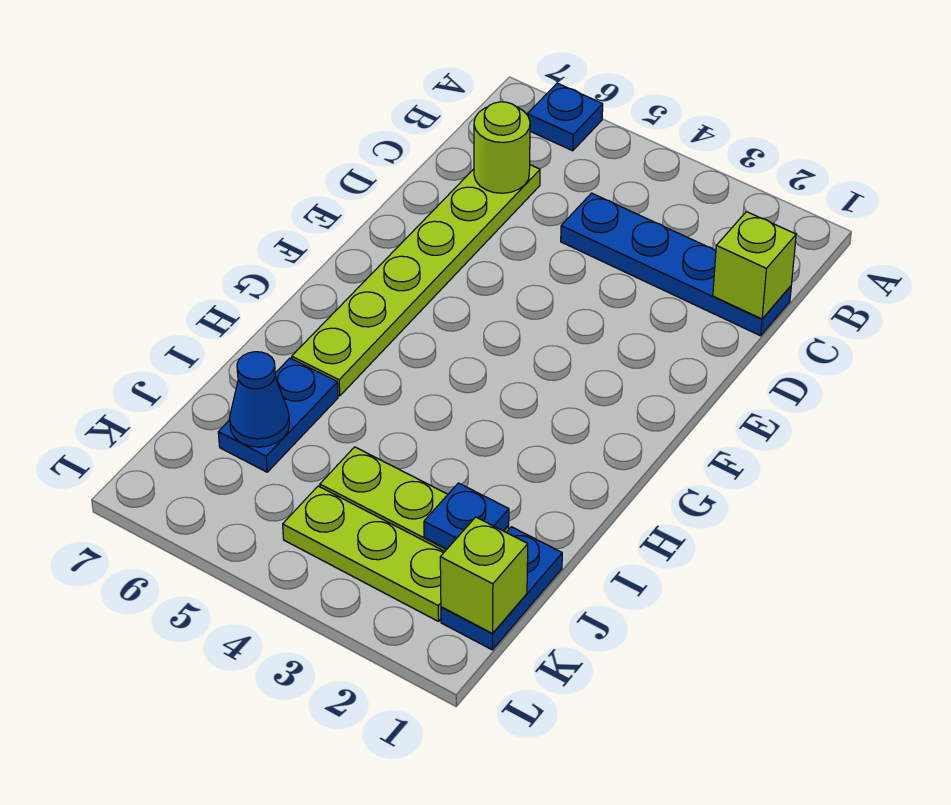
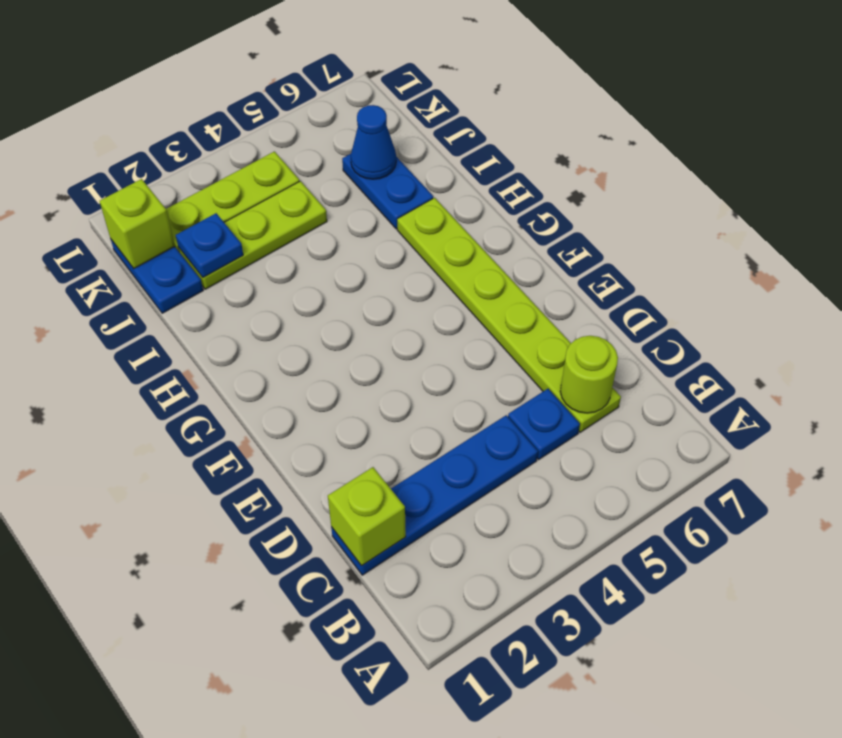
blue plate A6 level 1 -> blue plate C5 level 1

